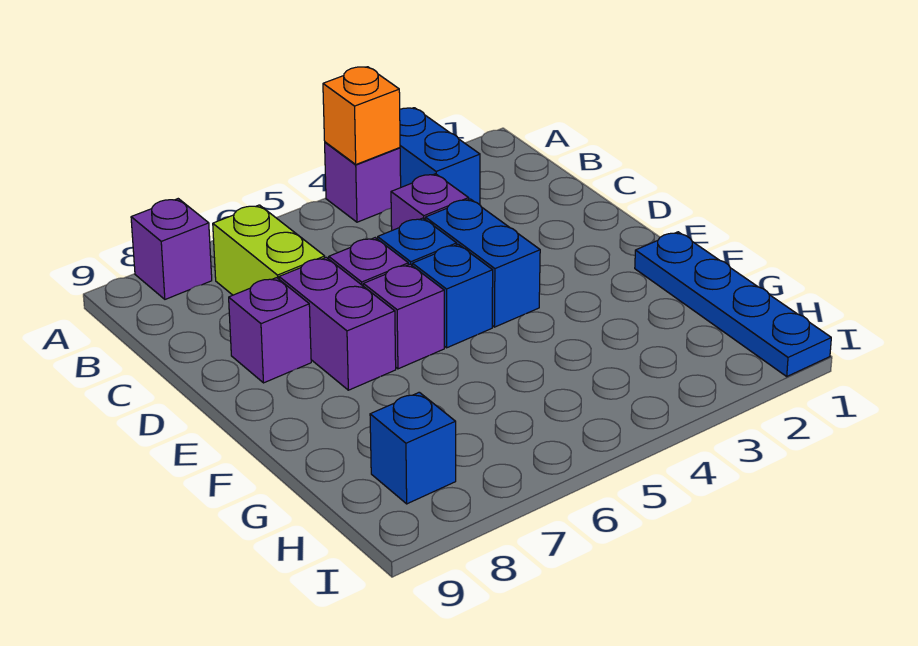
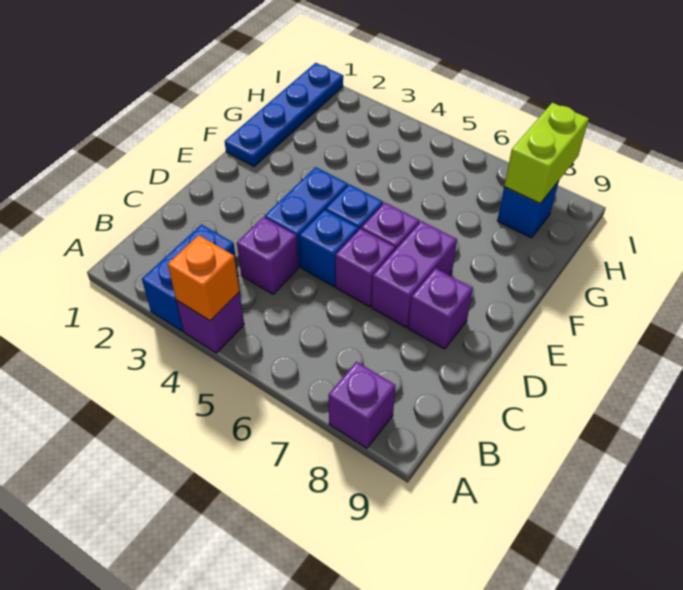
lime brick B7:C7 level 1 -> lime brick H8:I8 level 2

